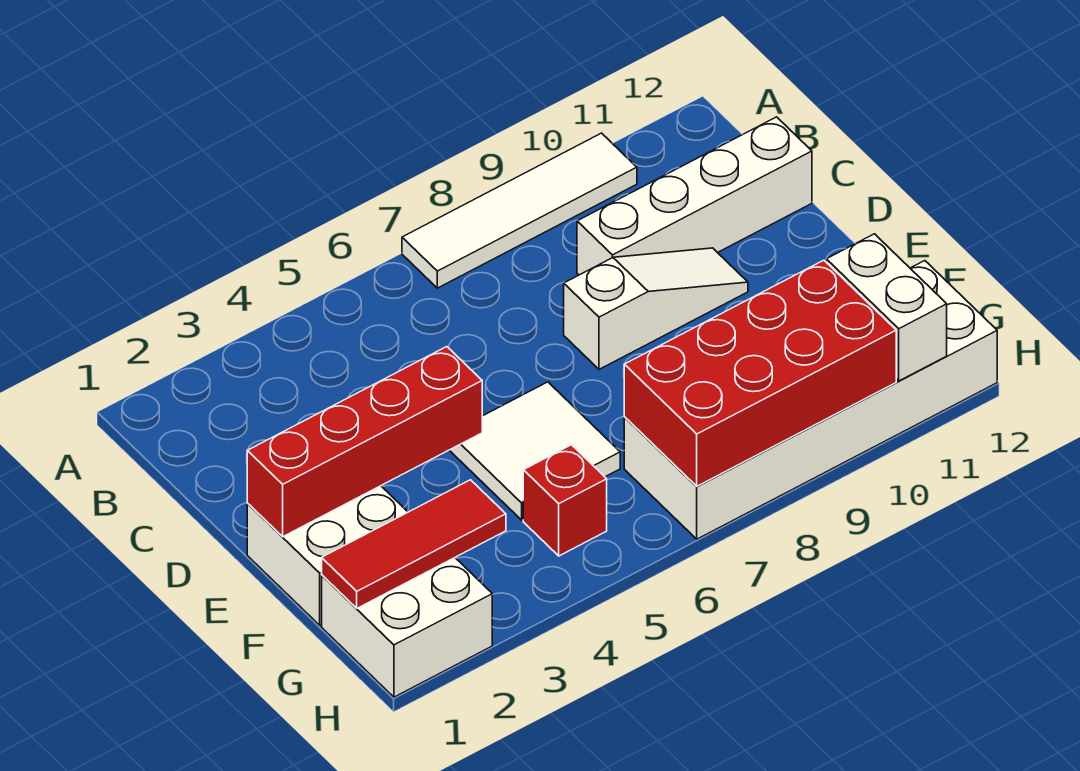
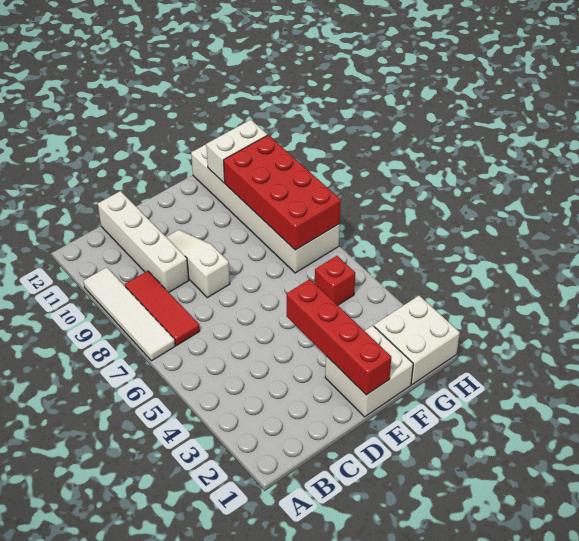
white tile E5:F6 level 1 -> none
red tile G1:G3 level 2 -> red tile B7:B9 level 1

